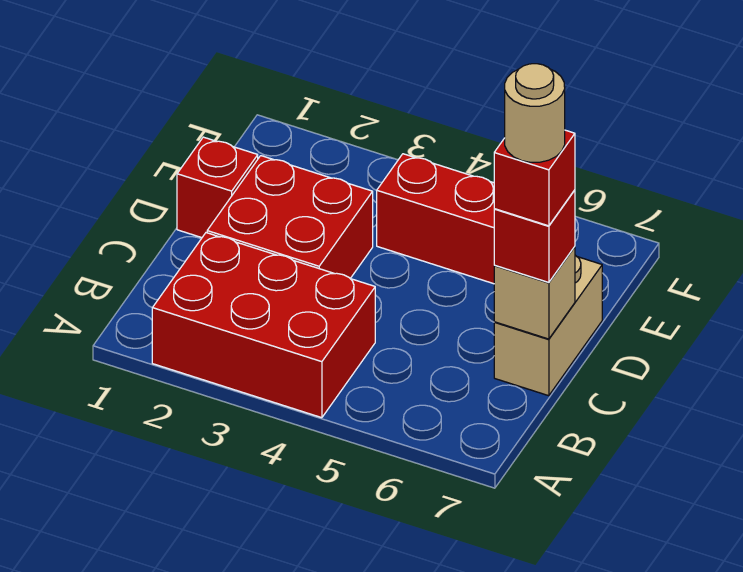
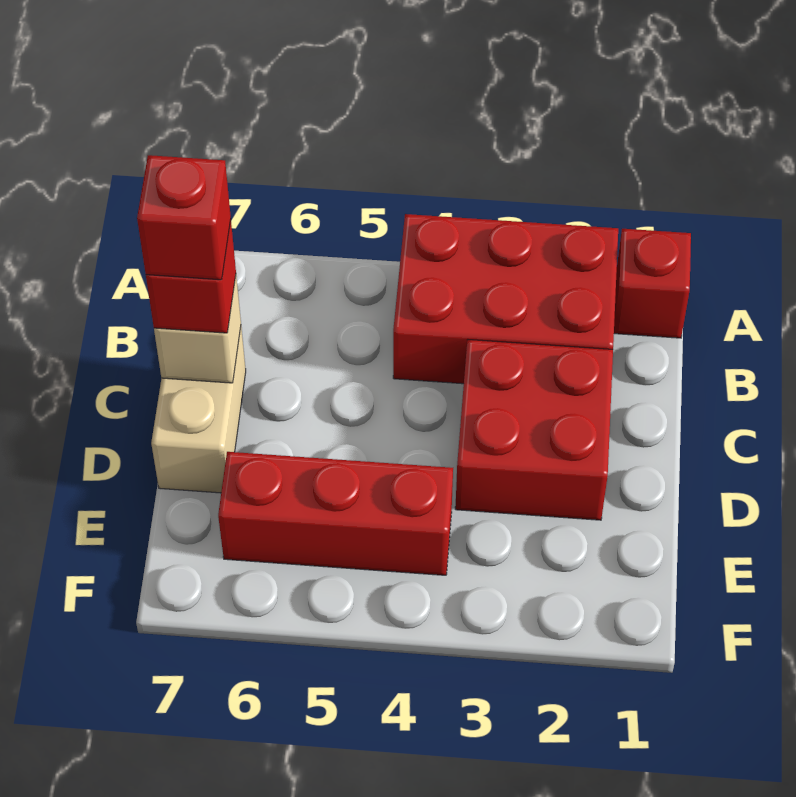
tan round brick C7 level 5 -> none
red brick D1 level 1 -> red brick A1 level 1

